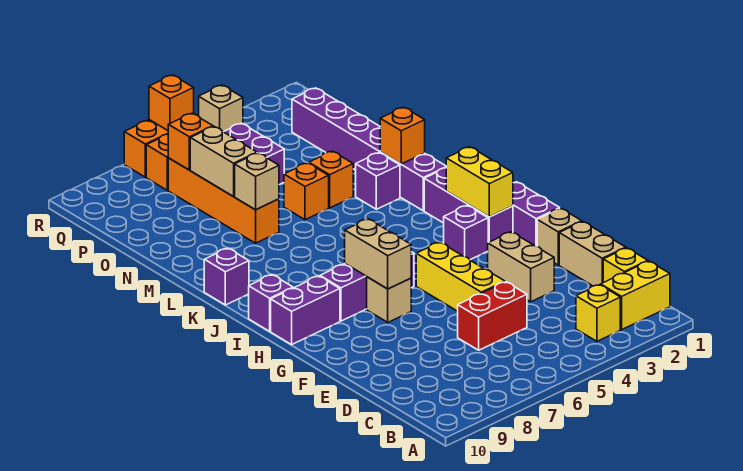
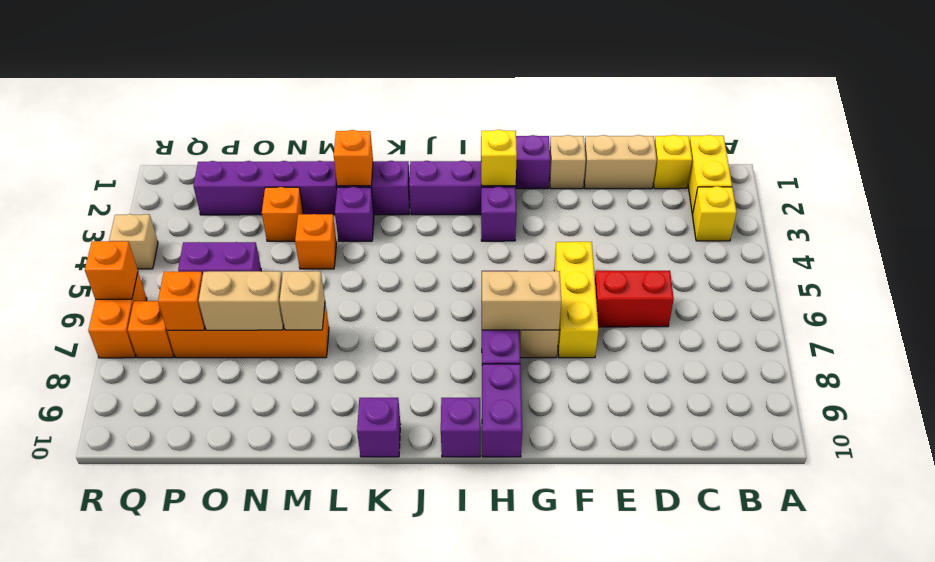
red brick D5:D6 level 1 -> red brick D6:E6 level 1
tan brick E3:F3 level 1 -> none
yellow brick E5:G5 level 1 -> yellow brick F5:F7 level 1
yellow brick H2:I2 level 2 -> yellow brick H2 level 2
orange brick M5 level 1 -> orange brick N3 level 1

